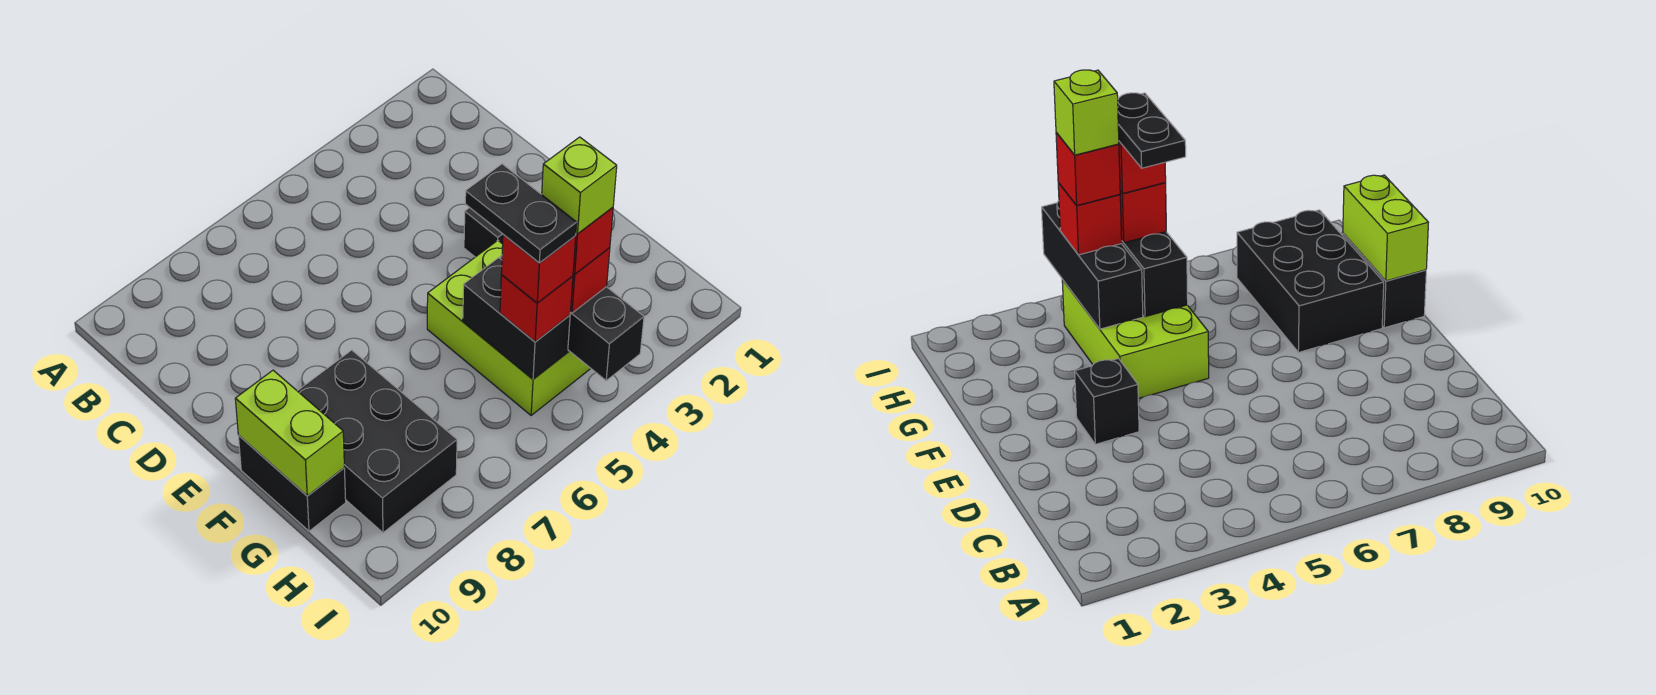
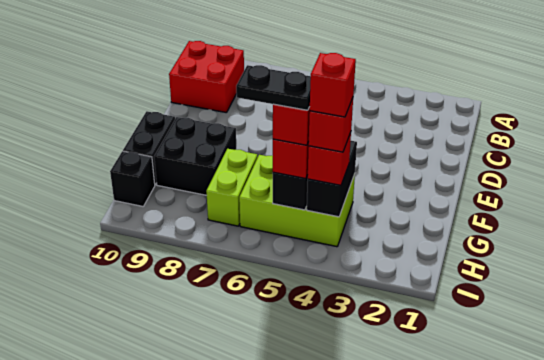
none -> red brick B9:C10 level 1
black brick E3 level 1 -> black brick H10 level 1
lime brick F4:H5 level 1 -> lime brick G4:H6 level 1
black brick F8:H9 level 1 -> black brick F8:G9 level 1
lime brick F10:G10 level 2 -> lime brick G7:H7 level 1
black brick G4:I4 level 2 -> black brick G4:H4 level 2
black plate G5:H5 level 5 -> black plate H5:H6 level 5
lime brick H4 level 5 -> red brick H4 level 5

